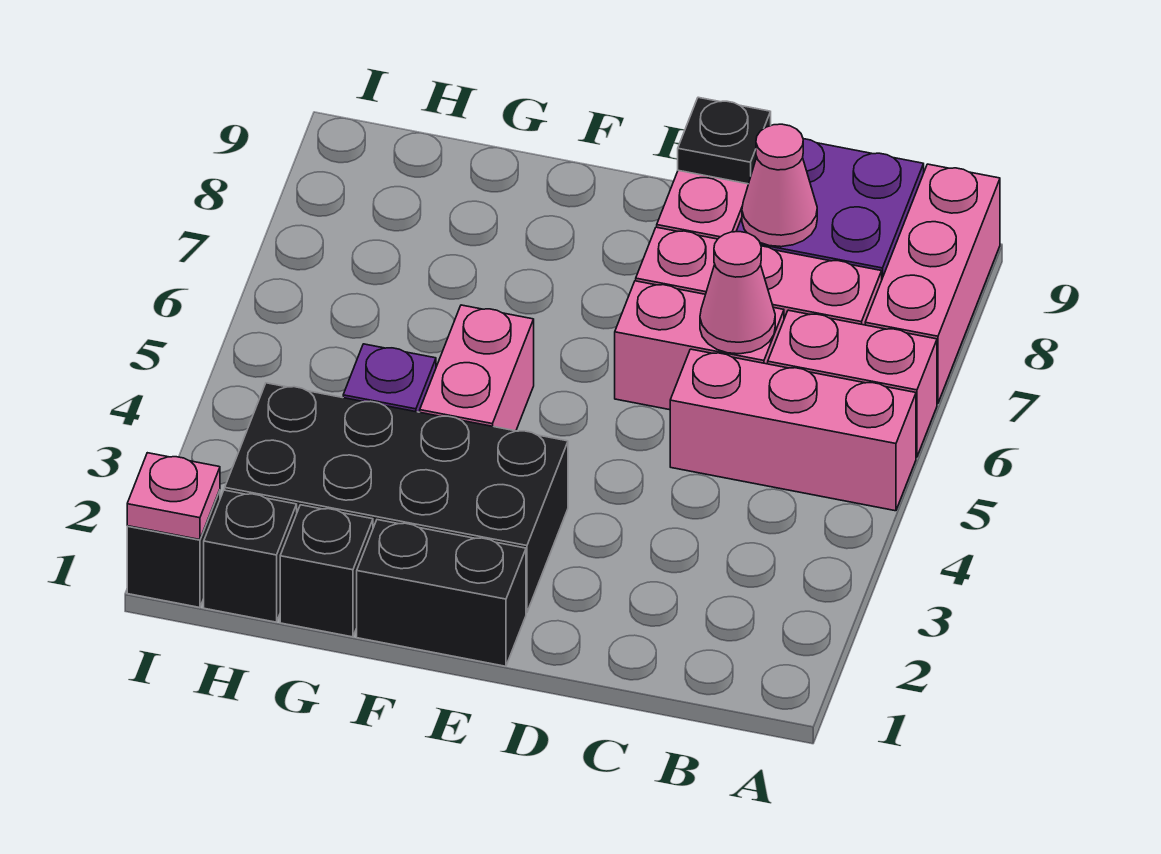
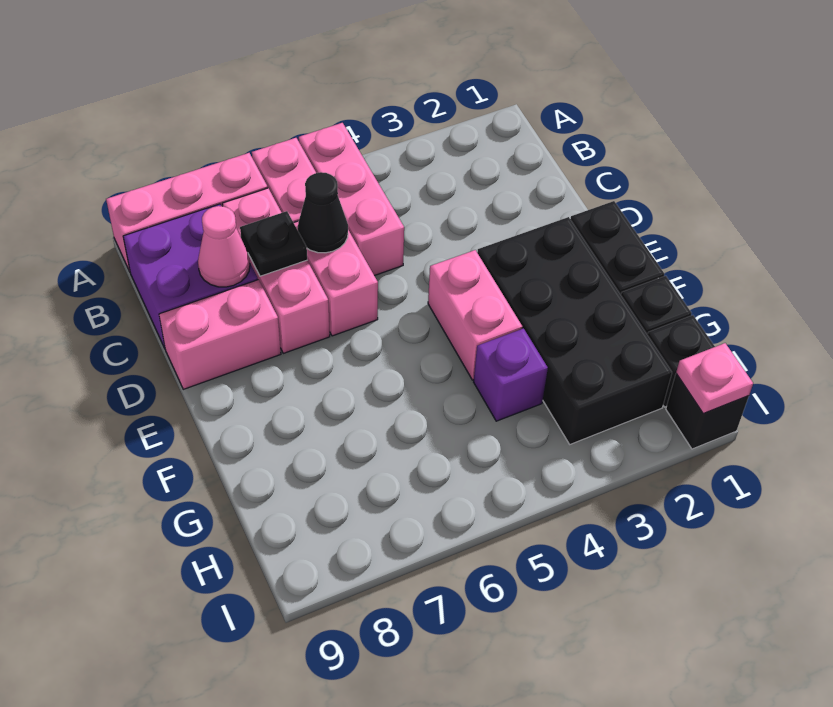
pink cone C6 level 2 -> black cone C6 level 2
black plate D9 level 2 -> black plate C7 level 2
pink brick F4:F5 level 1 -> pink brick E4:F4 level 1

